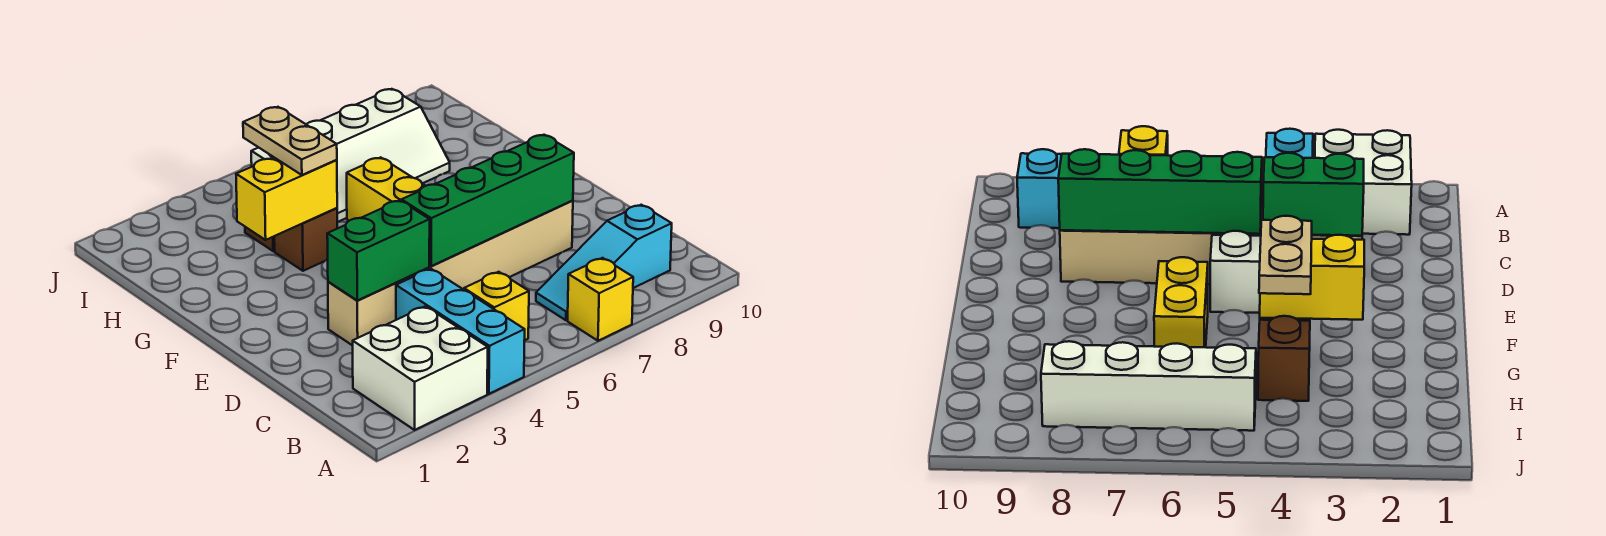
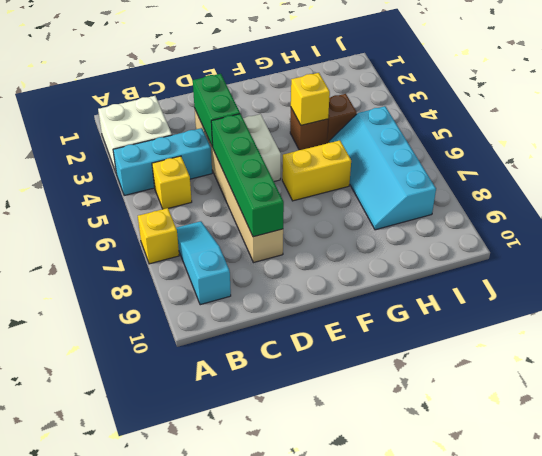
yellow brick G3:G4 level 2 -> yellow brick G4 level 2
tan plate G4:H4 level 3 -> none
white slope H5:I8 level 1 top I -> cyan slope H5:I8 level 1 top I

